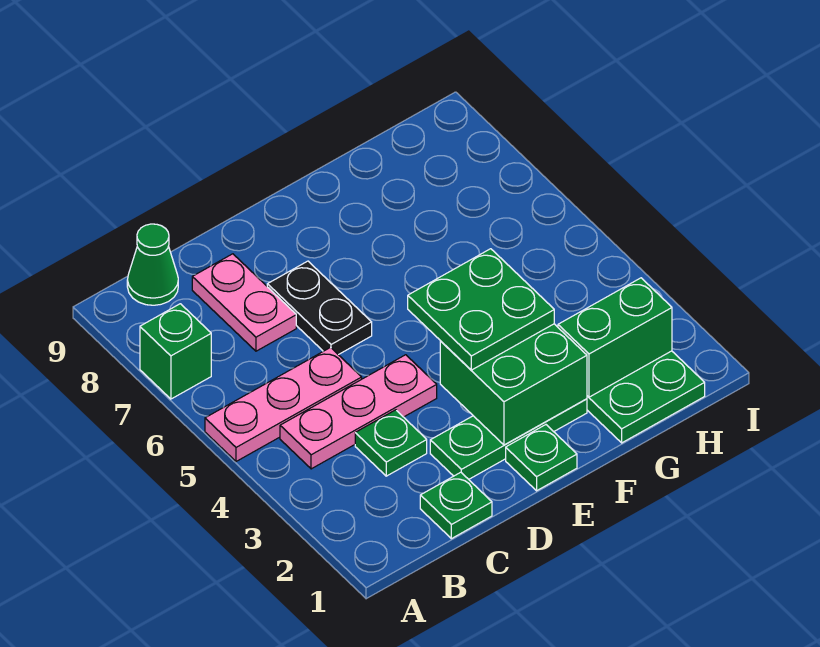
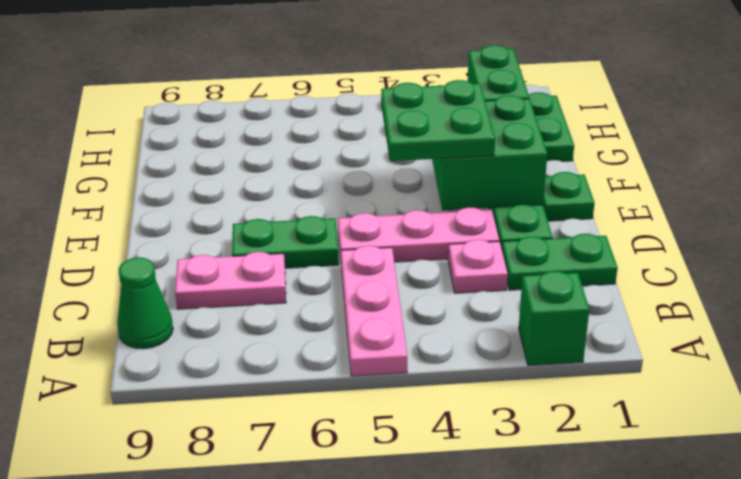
green brick A7 level 1 -> green brick A2 level 1
pink plate B4:D4 level 1 -> pink plate D3:D5 level 1
green plate C1 level 1 -> green plate C1:C2 level 1
green plate C3 level 1 -> pink plate C3 level 1
black plate D6:D7 level 1 -> green plate D6:D7 level 1

